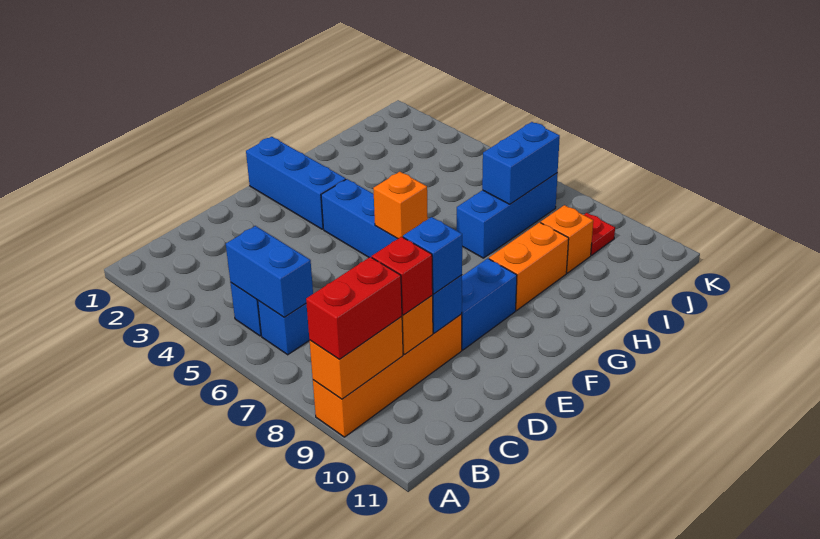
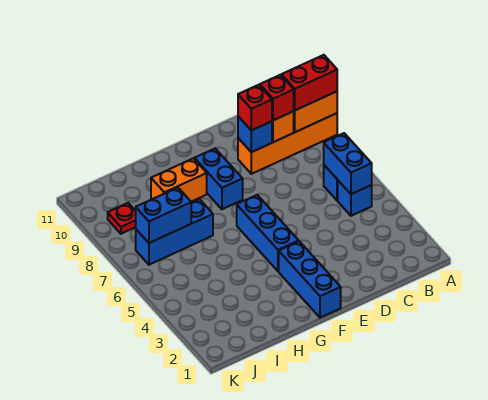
blue brick D9 level 3 -> red brick D9 level 3
blue brick E9:F9 level 1 -> blue brick F8:F9 level 1
orange brick F6 level 2 -> none
orange brick I9 level 1 -> none

